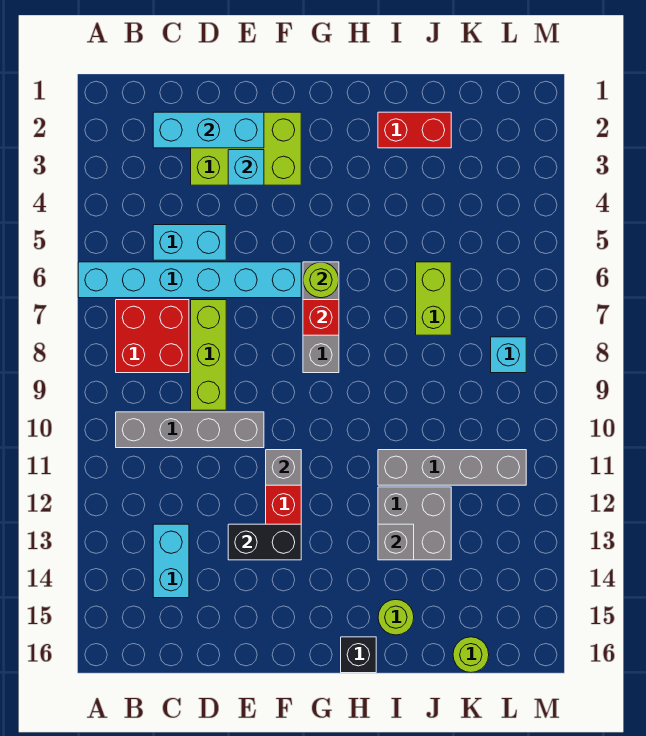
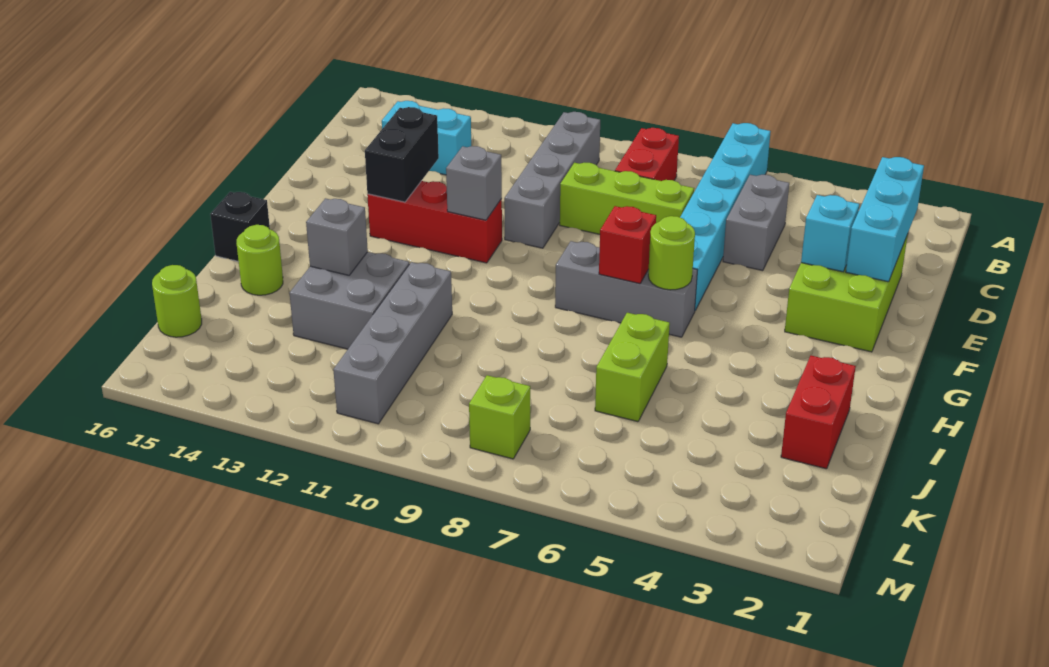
red brick B7:C8 level 1 -> red brick B8:C8 level 1
cyan brick C5:D5 level 1 -> grey brick C5:D5 level 1
lime brick J6:J7 level 1 -> lime brick I6:J6 level 1
cyan brick L8 level 1 -> lime brick L8 level 1

